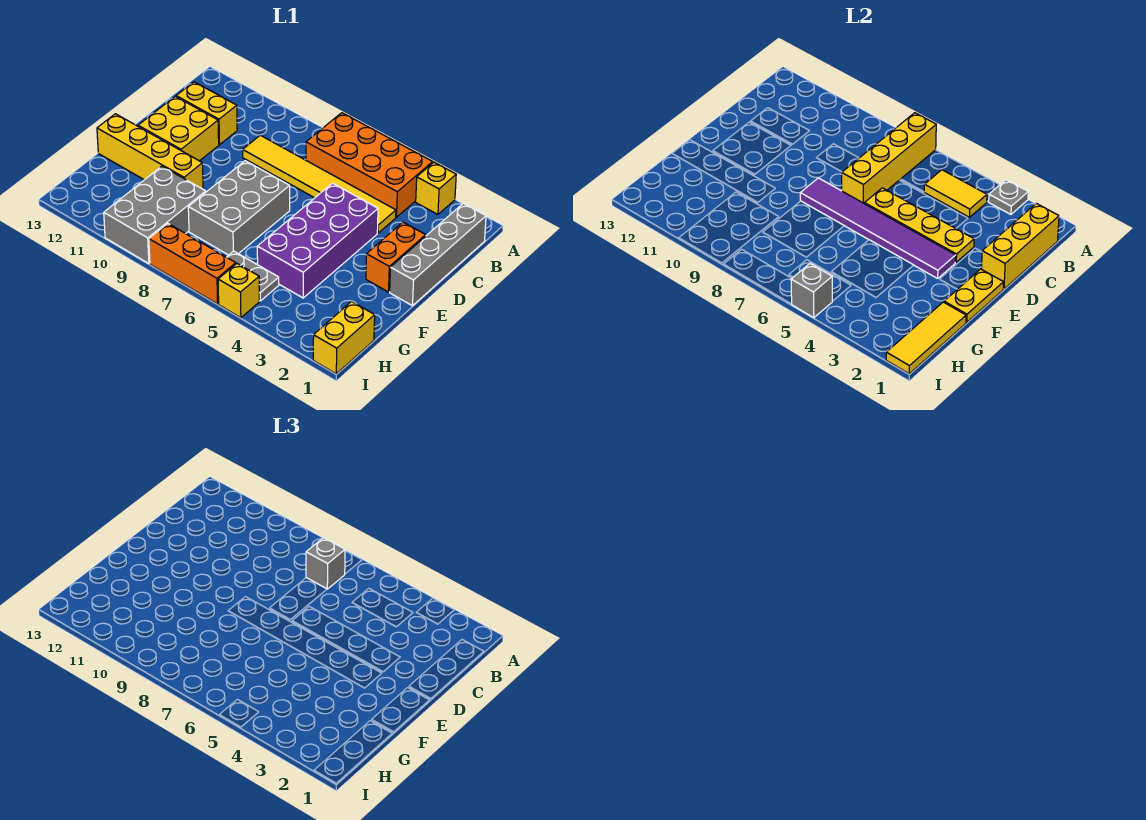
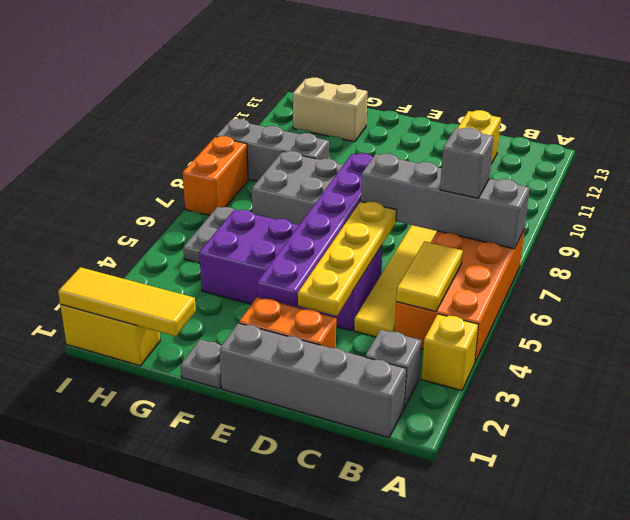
grey plate A3 level 2 -> grey plate F1 level 1
yellow brick A7:D7 level 2 -> grey brick A7:D7 level 2
yellow brick B1:D1 level 2 -> none
yellow brick D11:E12 level 1 -> none
yellow plate E1:F1 level 2 -> none
purple tile E3:E8 level 2 -> purple plate E3:E8 level 2
yellow brick F10:F13 level 1 -> none
grey brick G9:I10 level 1 -> grey brick G9:I9 level 1
none -> tan brick G12:H12 level 1
yellow brick I5 level 1 -> none
grey brick I5 level 2 -> grey brick B2 level 1
orange brick I6:I8 level 1 -> orange brick I7:I8 level 1

